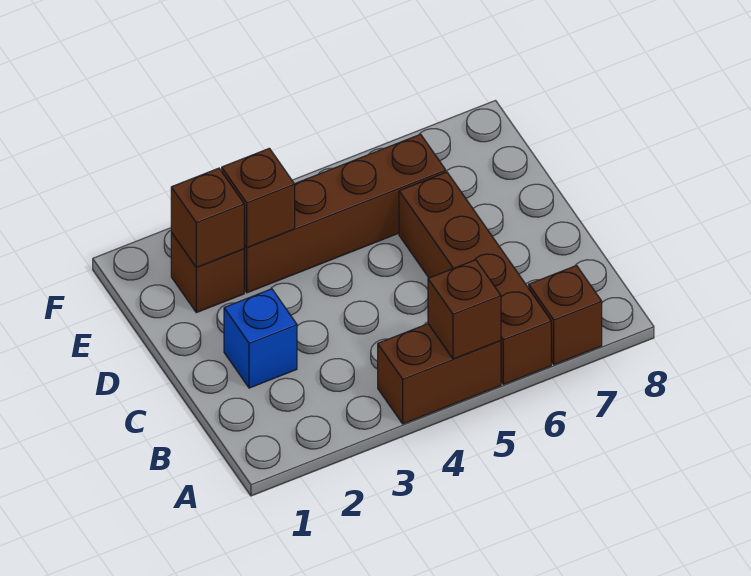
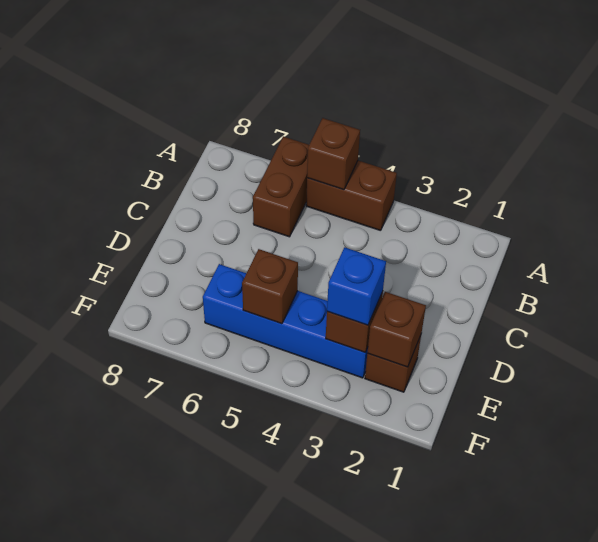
brown brick A6:D6 level 1 -> brown brick A6:B6 level 1
brown brick A7 level 1 -> brown brick E5 level 2
blue brick C2 level 1 -> blue brick E3 level 3
brown brick E3:E6 level 1 -> blue brick E3:E6 level 1

